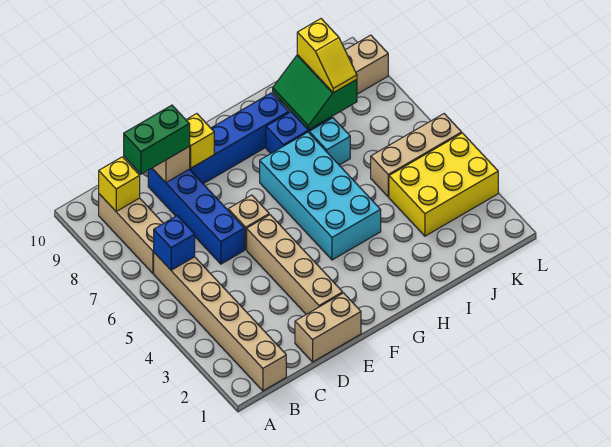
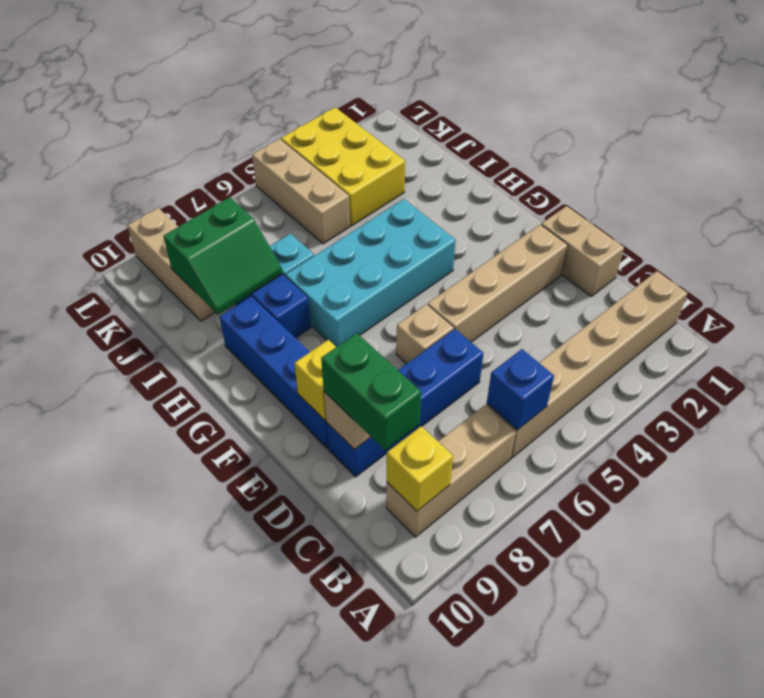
yellow slope J8:J9 level 3 top 9 -> none

